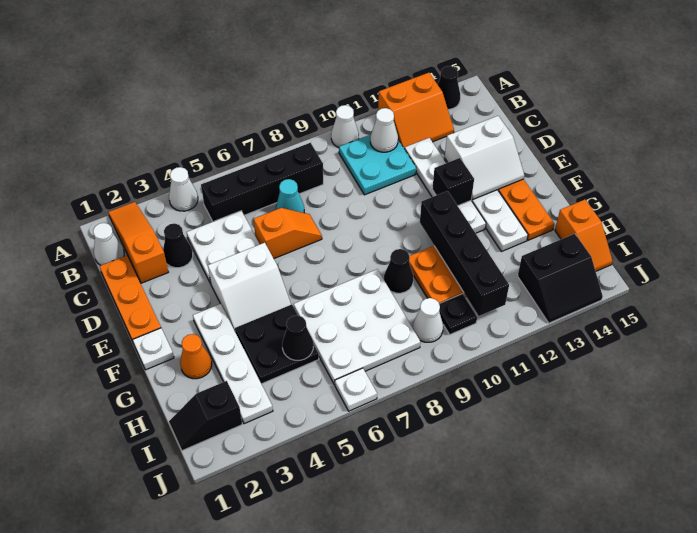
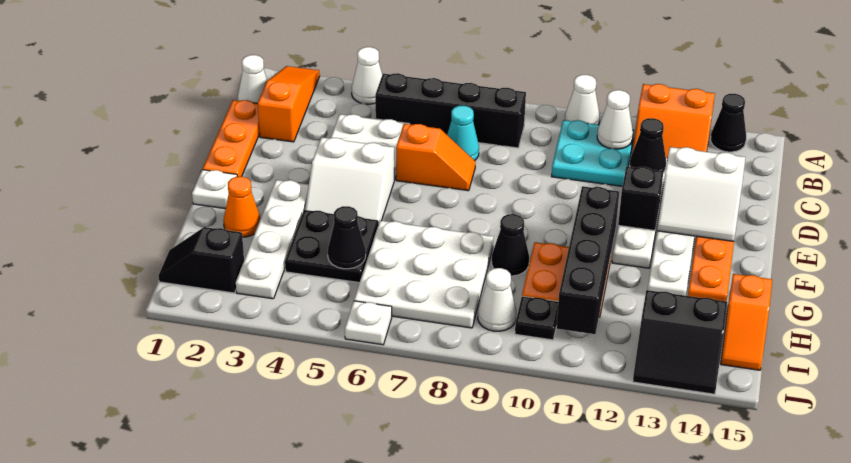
black cone C3 level 1 -> black cone C12 level 2

